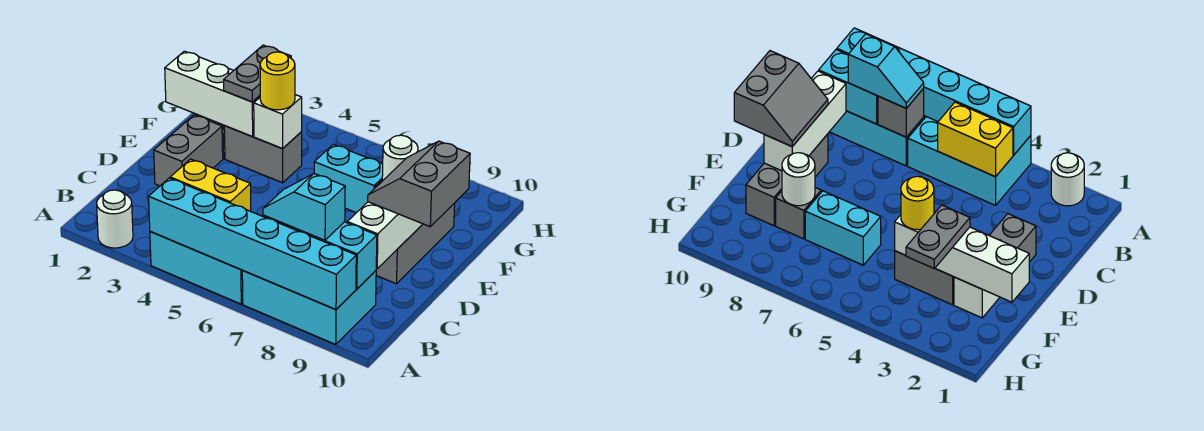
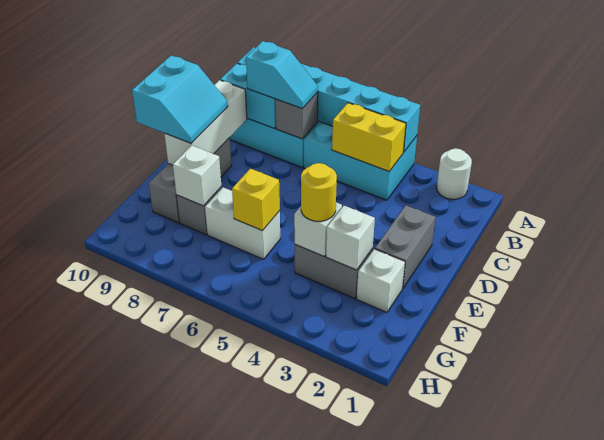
grey slope D9:E10 level 3 top 10 -> cyan slope D9:E10 level 3 top 10
white brick F1:F3 level 2 -> white brick F3 level 2
grey plate F3:G3 level 3 -> none
cyan brick F6:F7 level 1 -> white brick F6:F7 level 1
none -> yellow brick F6 level 2
white round brick F8 level 2 -> white brick F8 level 2

